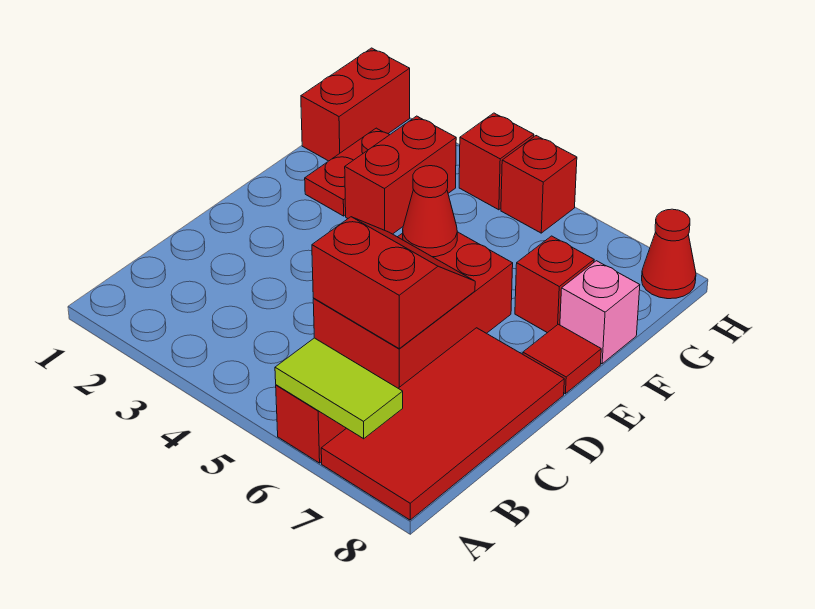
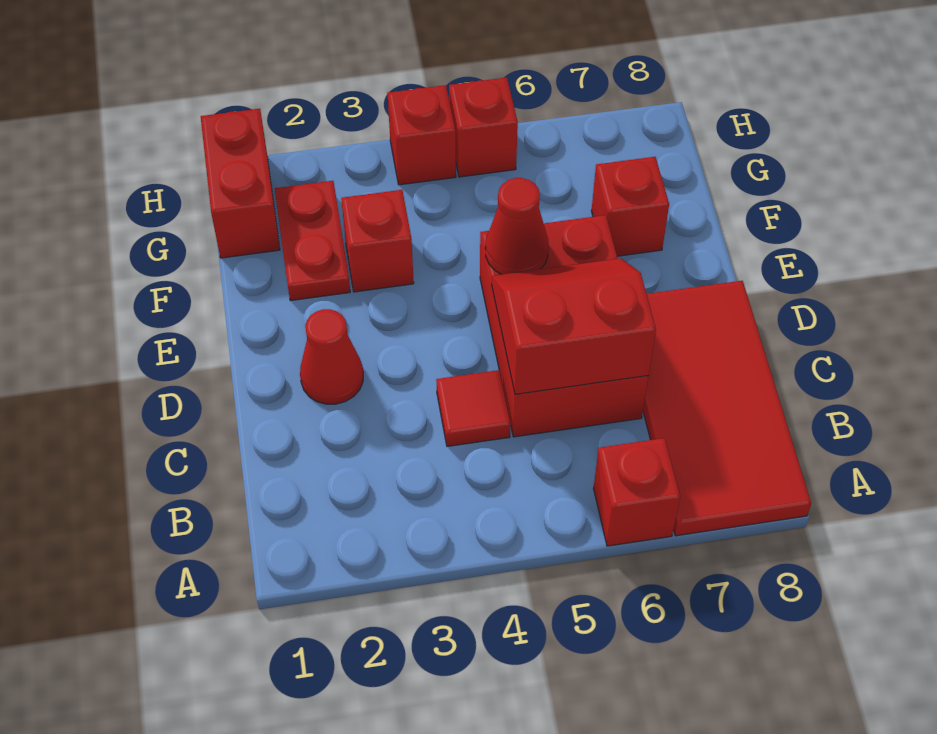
lime tile A6:A7 level 2 -> none
red tile E8 level 1 -> red tile C4 level 1
red brick F3:G3 level 1 -> red brick F3 level 1
pink brick F8 level 1 -> none
red cone H8 level 1 -> red cone D2 level 1

